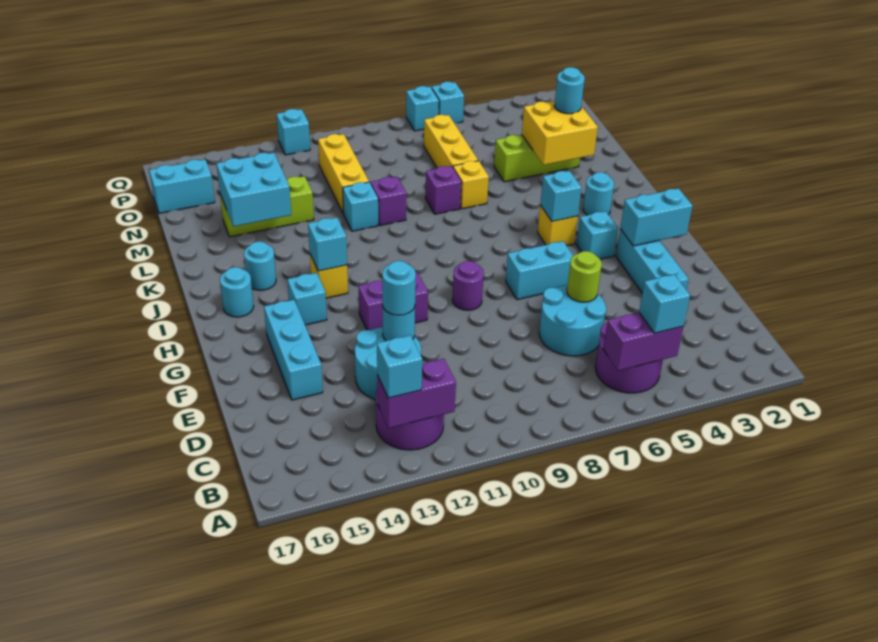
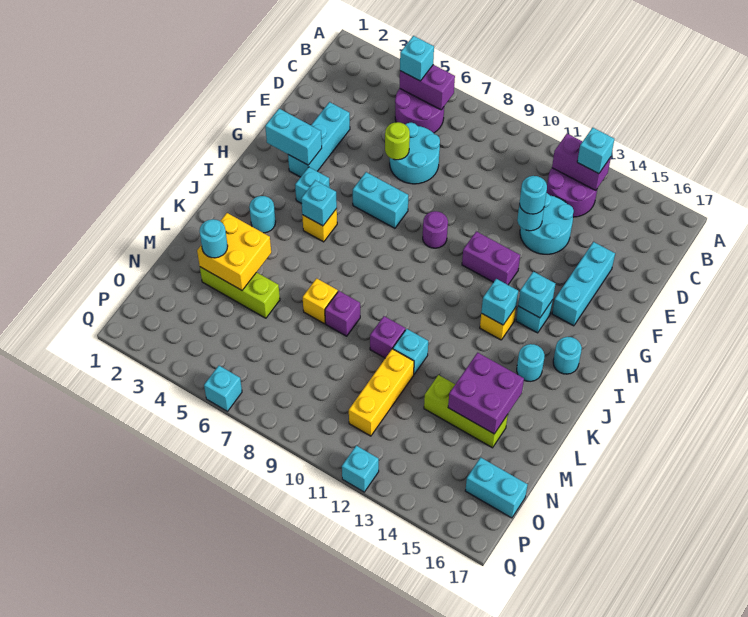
cyan brick L14:M15 level 2 -> purple brick L14:M15 level 2
yellow brick M7:O7 level 1 -> none
cyan brick Q7 level 1 -> cyan brick H14 level 2

